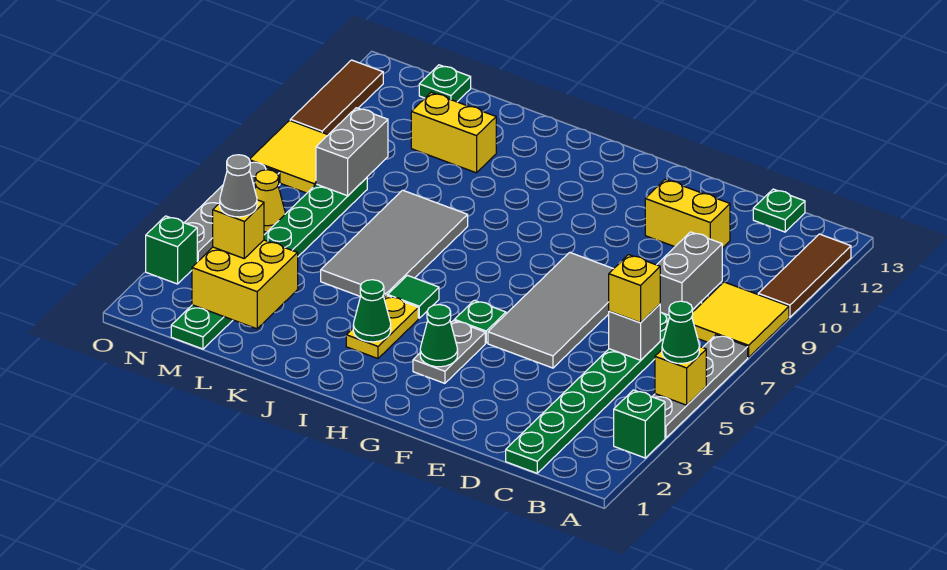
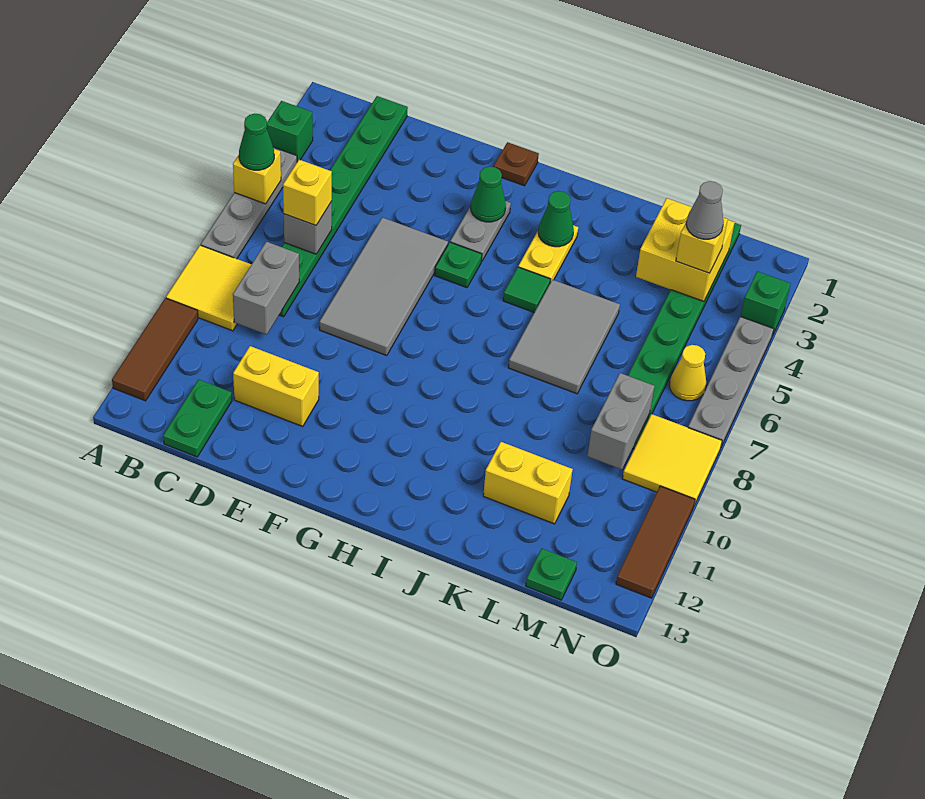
green plate C13 level 1 -> green plate C12:C13 level 1
none -> brown plate G1 level 1
grey tile J5:K8 level 1 -> grey tile J5:K7 level 1

